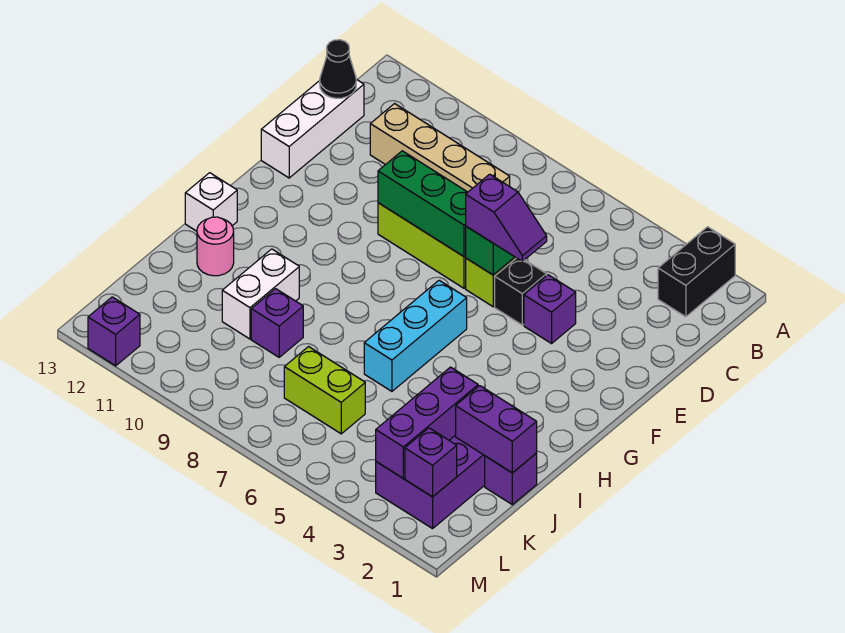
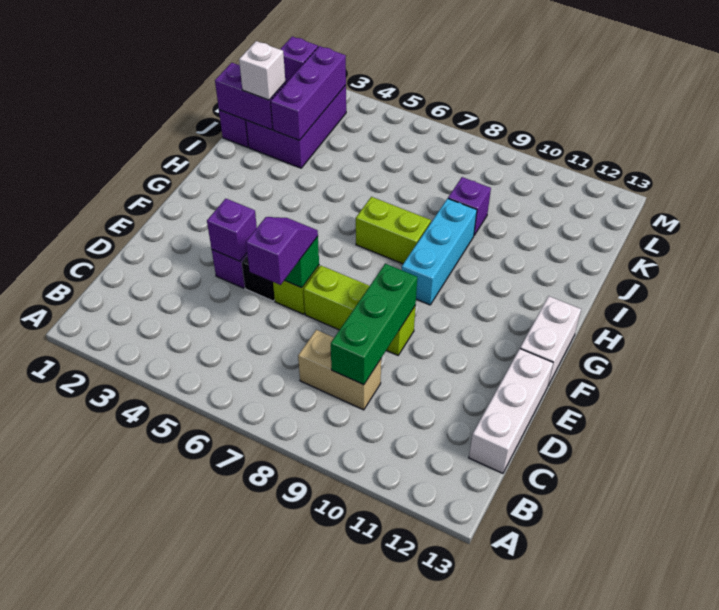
black brick A2:B2 level 1 -> none
tan brick C8:C11 level 1 -> tan brick C8:C9 level 1
black cone C13 level 2 -> none
purple slope E5:E6 level 3 top 6 -> purple slope D6:E6 level 3 top D
green brick E7:E9 level 2 -> green brick C9:E9 level 2
cyan brick G6:I6 level 1 -> cyan brick G9:I9 level 1
white brick H13 level 1 -> white brick J2 level 3
white brick I10:J10 level 1 -> white brick F13:G13 level 1
pink round brick I12 level 1 -> none
lime brick K6:K7 level 1 -> lime brick H7:H8 level 1
purple brick M12 level 1 -> purple brick E4 level 2

